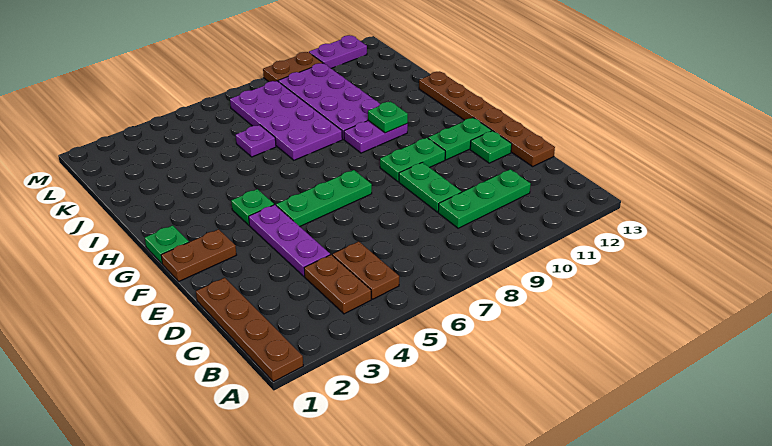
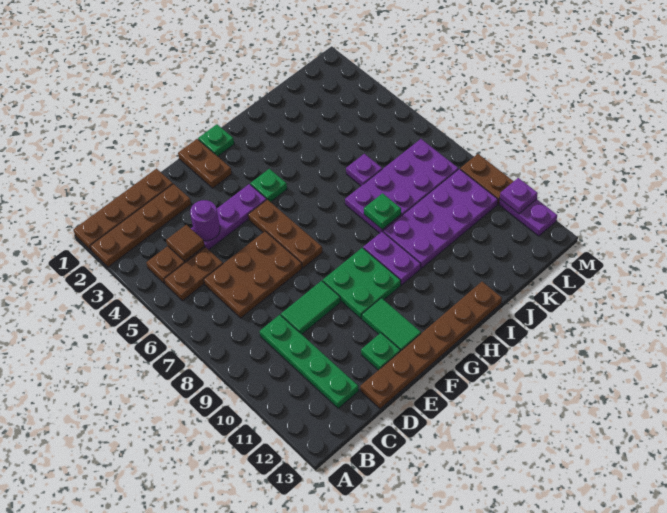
none -> brown plate A2:D2 level 1
none -> brown tile C4 level 2
none -> brown plate C6:E7 level 1
green plate C9:C11 level 1 -> green plate C9:C12 level 1
none -> purple round brick D4 level 2
green plate D9:E9 level 1 -> green tile D9:E9 level 1
green plate F5:F7 level 1 -> brown plate F5:F7 level 1
green plate F9:F10 level 1 -> green plate F9:G10 level 1
green plate F11:F12 level 1 -> green tile F11:F12 level 1
green plate H10 level 2 -> green plate I8 level 2
none -> purple plate M11 level 2

